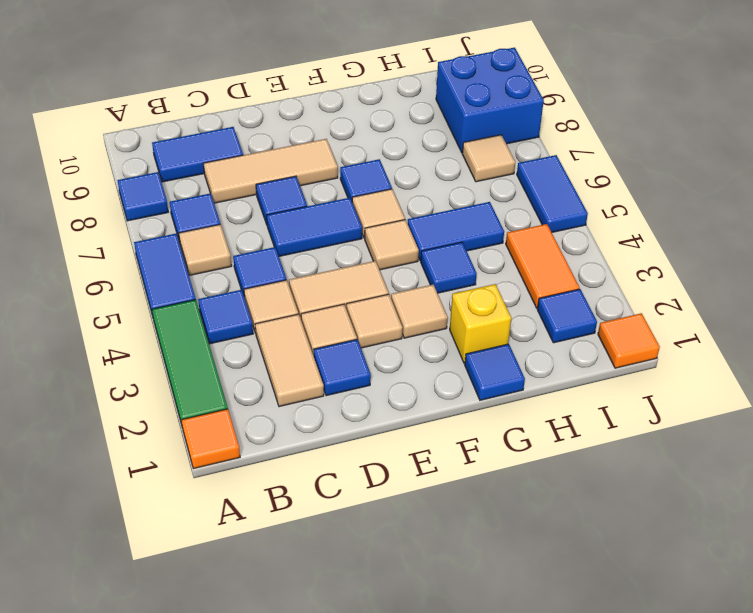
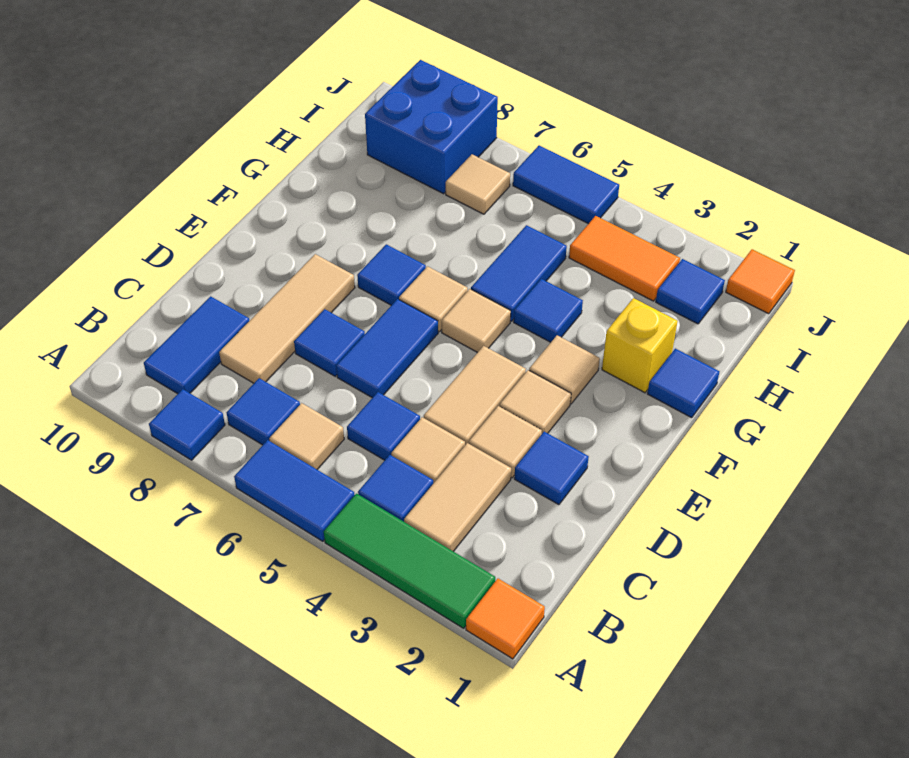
tan tile C2:C3 level 1 -> tan tile B3:C3 level 1

